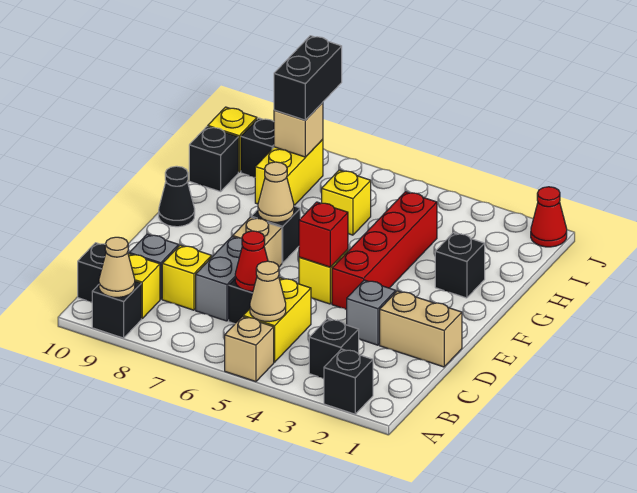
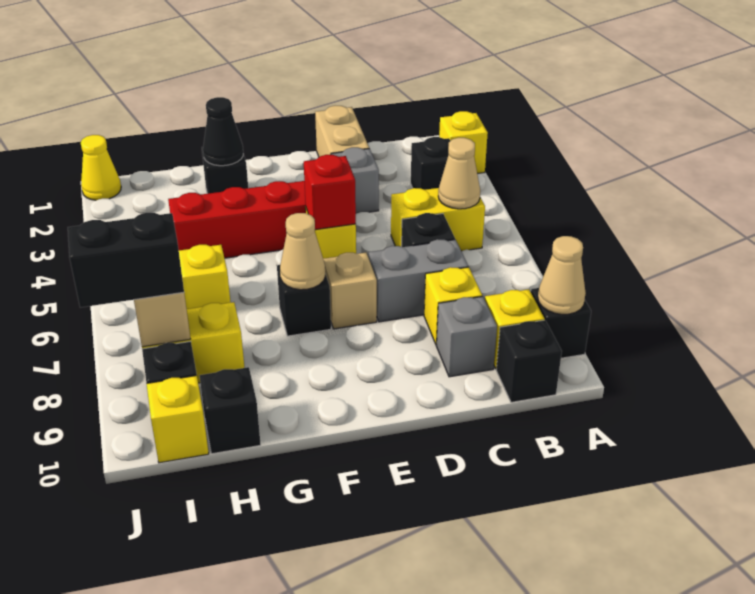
black brick A2 level 1 -> yellow brick A2 level 1
tan brick A5 level 1 -> none
red cone C6 level 2 -> none
black cone F10 level 1 -> black cone G2 level 2
red cone J1 level 1 -> yellow cone J1 level 1

